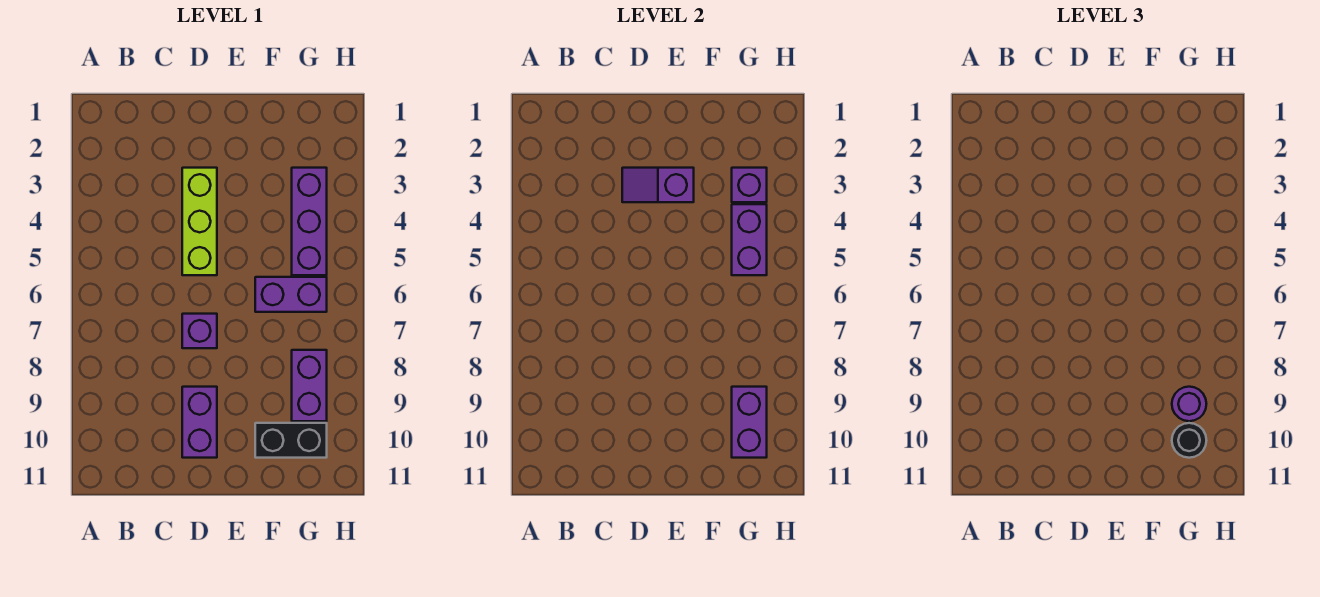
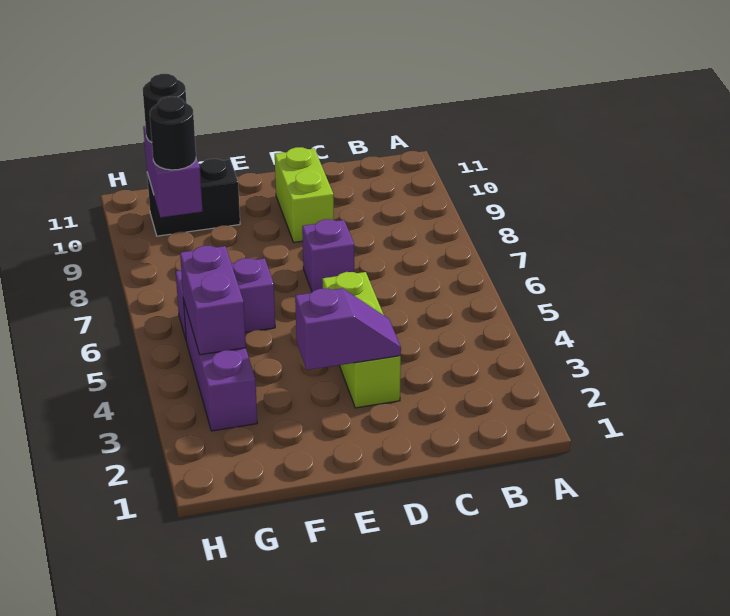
purple brick D9:D10 level 1 -> lime brick D9:D10 level 1
purple brick G3 level 2 -> none
purple brick G8:G9 level 1 -> none
purple round brick G9 level 3 -> black round brick G9 level 3

